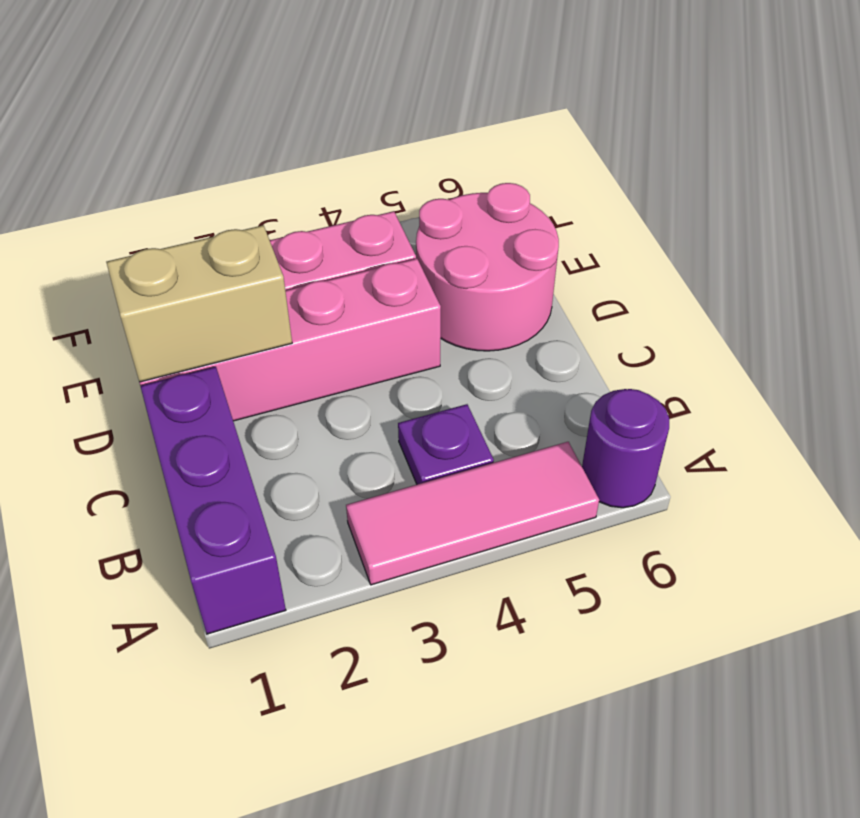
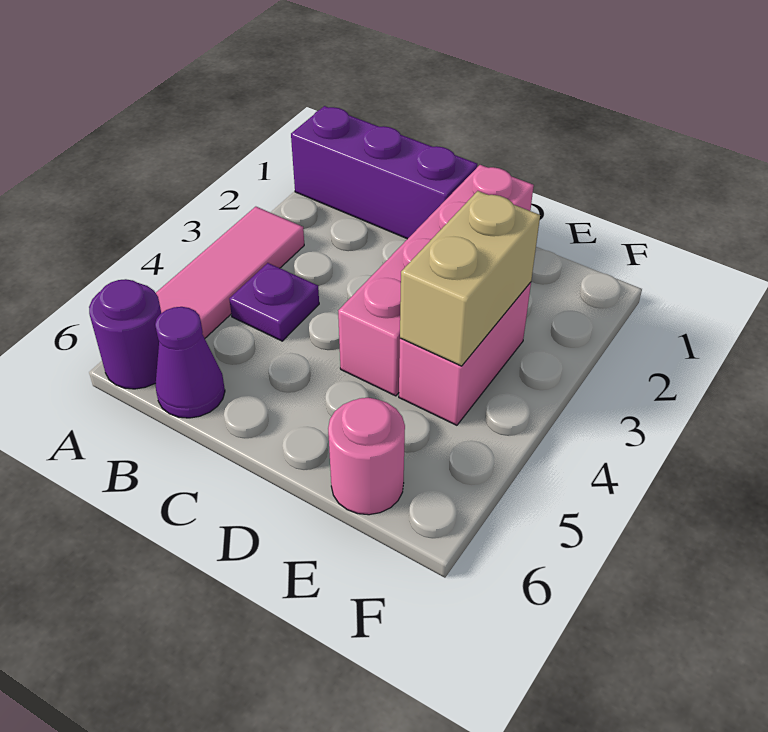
none -> purple cone B6 level 1
tan brick D1:D2 level 2 -> tan brick E3:E4 level 2
pink round brick D5:E6 level 1 -> pink round brick E6 level 1

